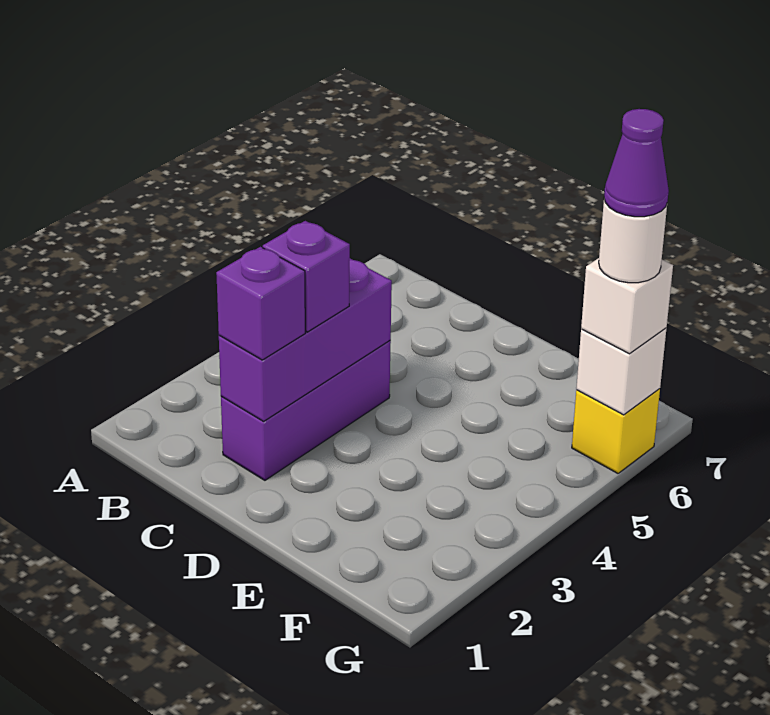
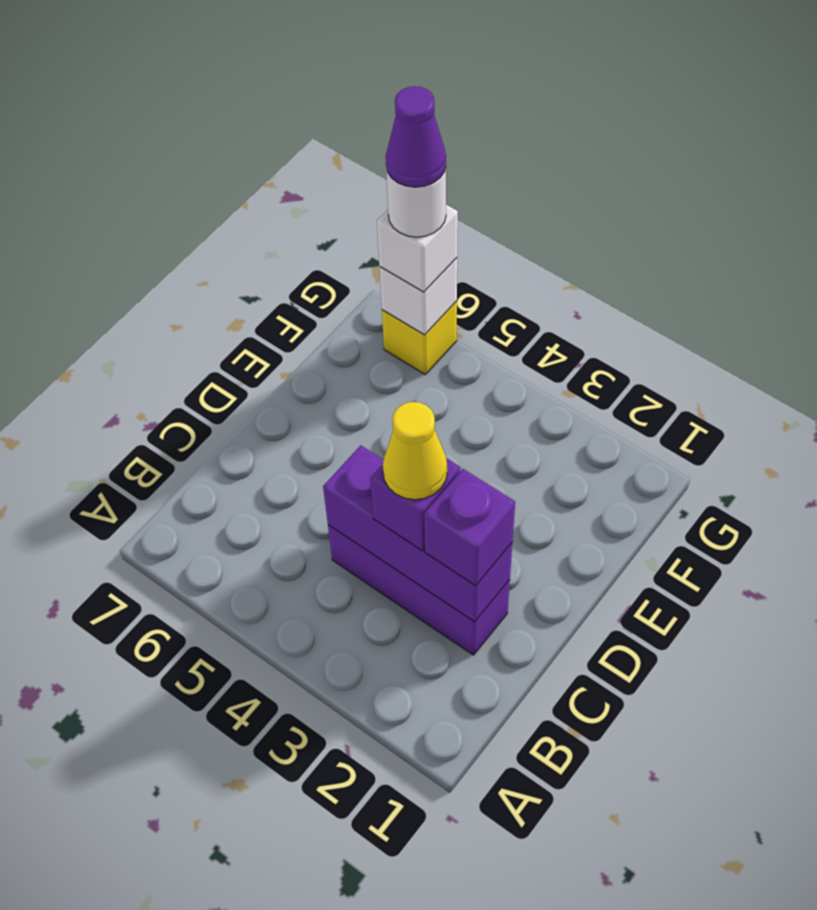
none -> yellow cone C3 level 4

